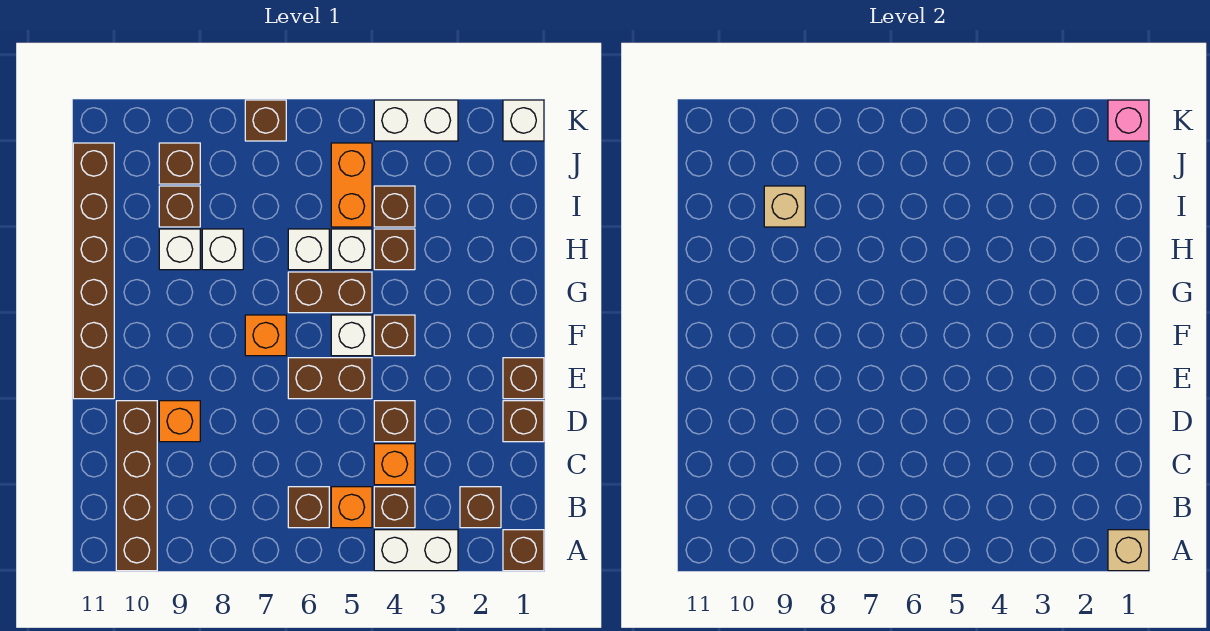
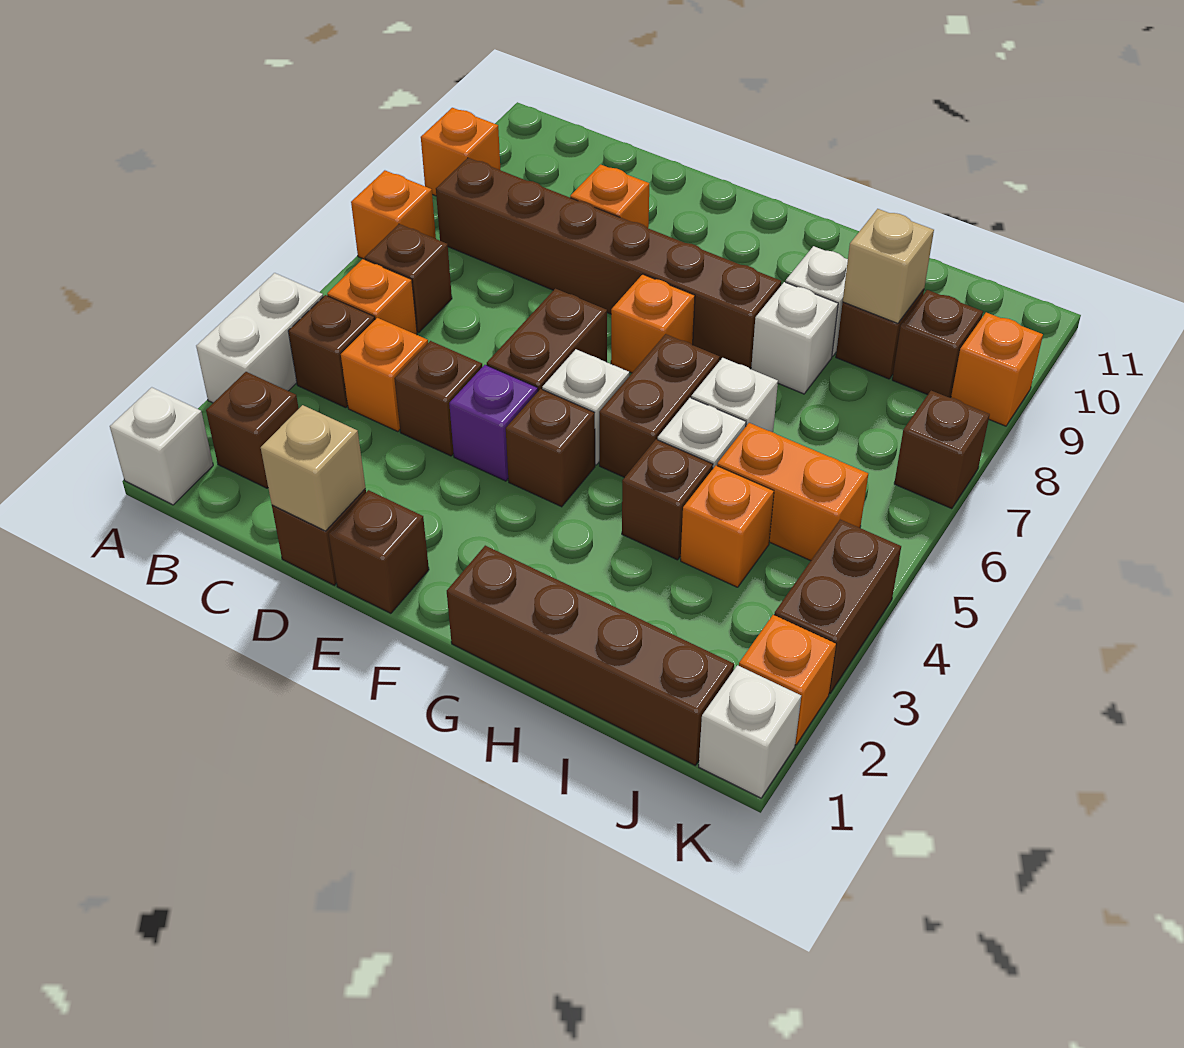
brown brick A1 level 1 -> white brick A1 level 1
tan brick A1 level 2 -> tan brick D1 level 2
none -> orange brick A7 level 1
none -> orange brick A9 level 1
brown brick A10:D10 level 1 -> brown brick G1:J1 level 1
none -> purple brick E4 level 1
brown brick E11:J11 level 1 -> brown brick B8:G8 level 1
brown brick I4 level 1 -> orange brick I4 level 1
pink brick K1 level 2 -> none
none -> orange brick K2 level 1
white brick K3:K4 level 1 -> brown brick K3:K4 level 1
none -> orange brick K9 level 1

